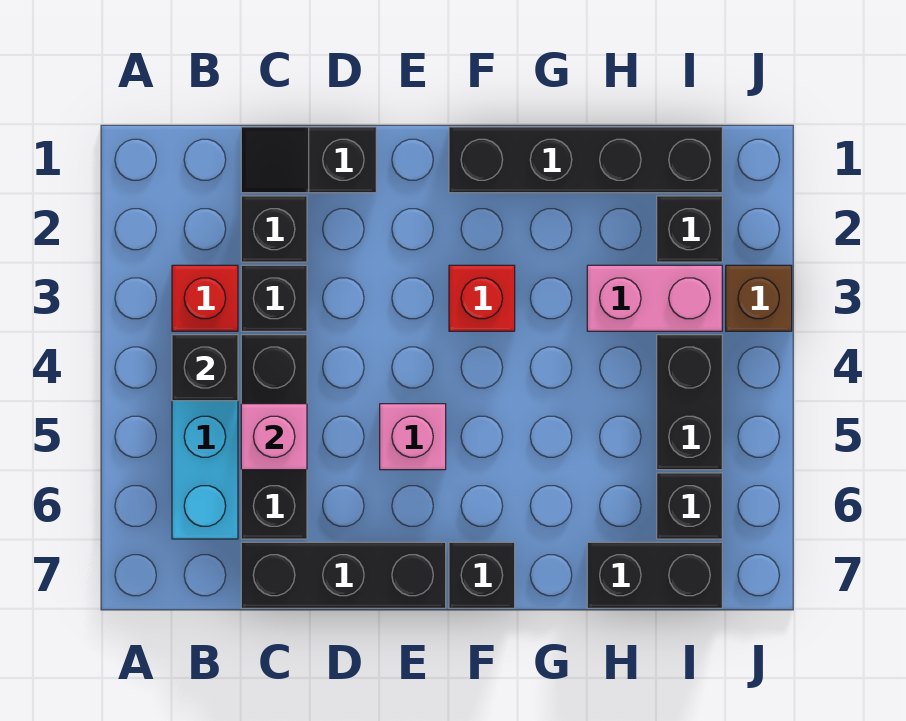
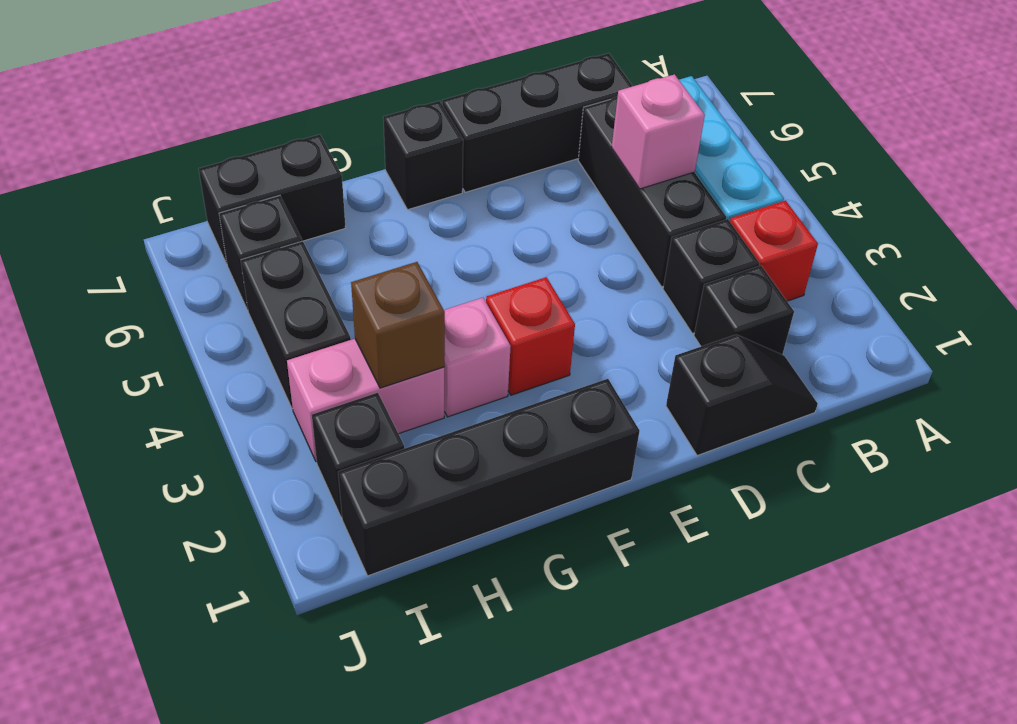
black brick B4 level 2 -> none
pink brick E5 level 1 -> pink brick G3 level 1
brown brick J3 level 1 -> brown brick H3 level 2

